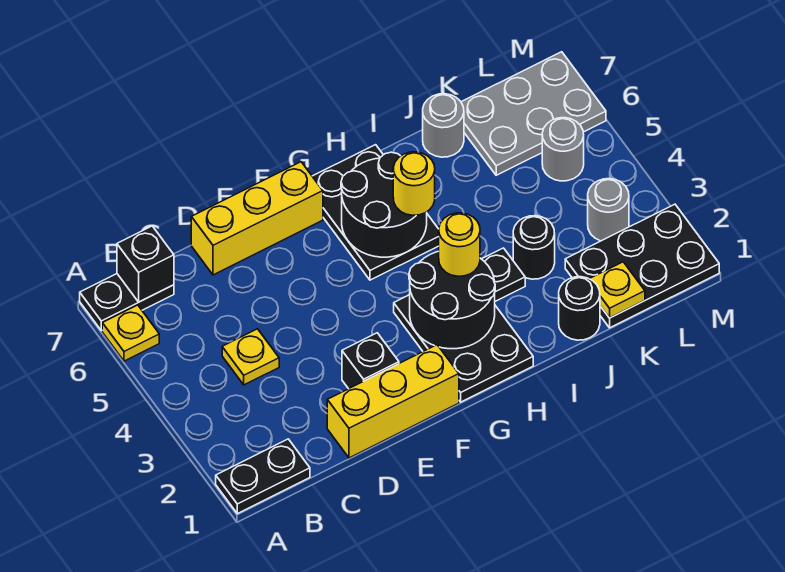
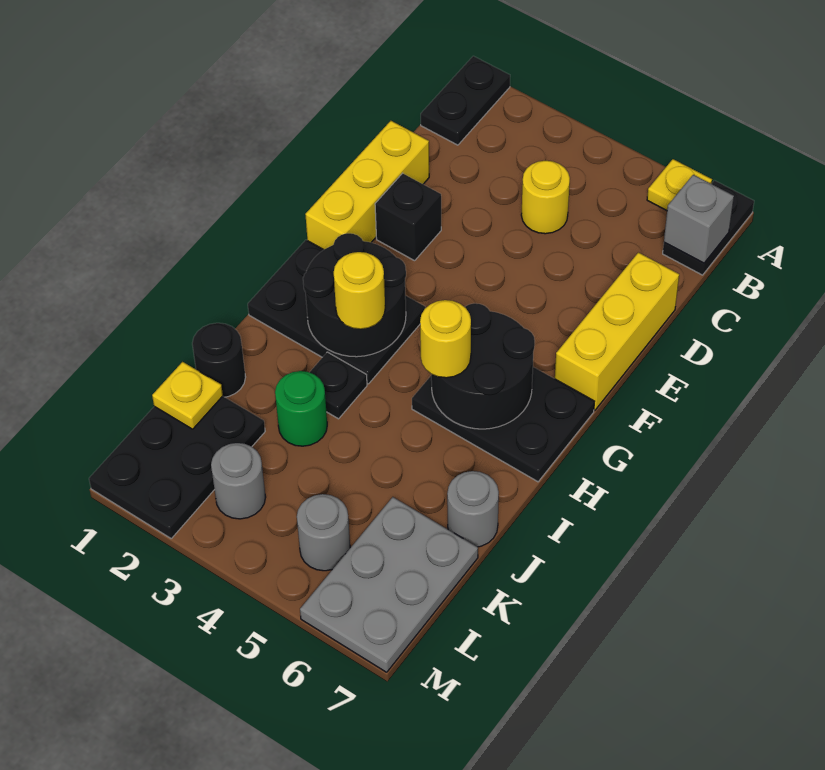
black brick B7 level 2 -> grey brick B7 level 2
yellow plate C4 level 1 -> yellow round brick C4 level 1
black round brick J3 level 1 -> green round brick J3 level 1

